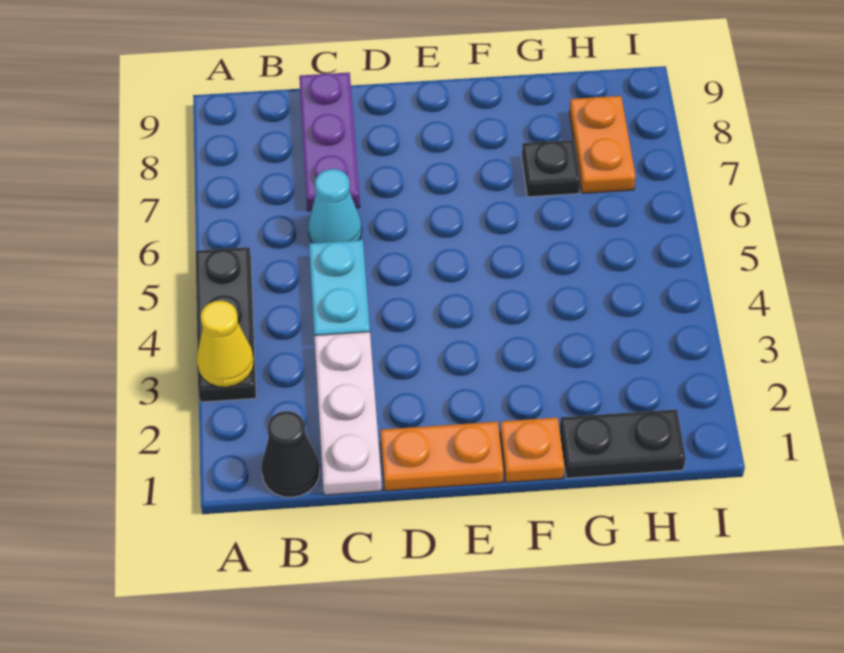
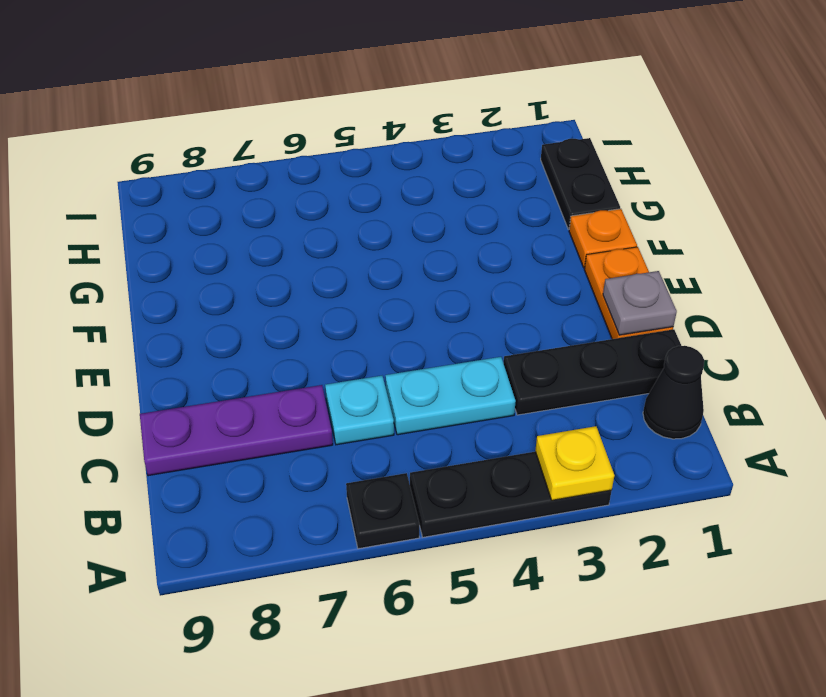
yellow cone A3 level 2 -> yellow plate A3 level 2
white plate C1:C3 level 1 -> black plate C1:C3 level 1
cyan cone C6 level 1 -> cyan plate C6 level 1
none -> grey plate D1 level 2
black plate G7 level 1 -> black plate A6 level 1
orange plate H7:H8 level 1 -> none

